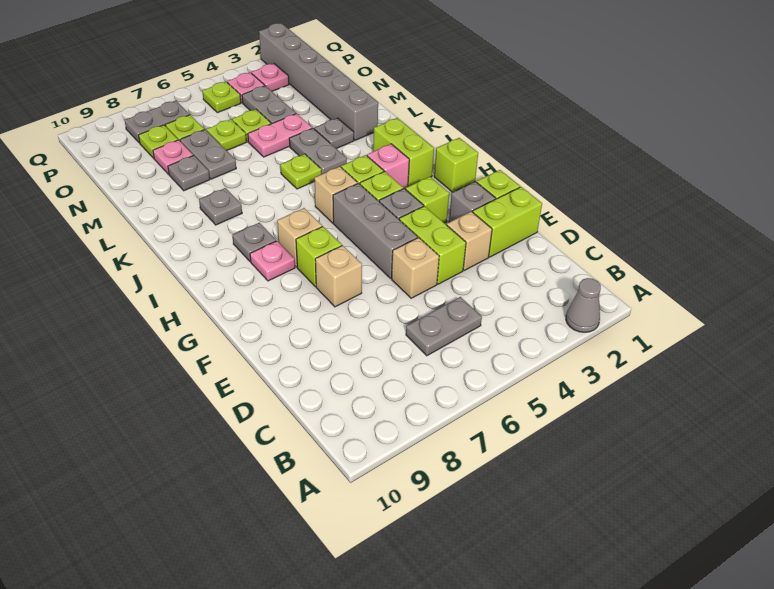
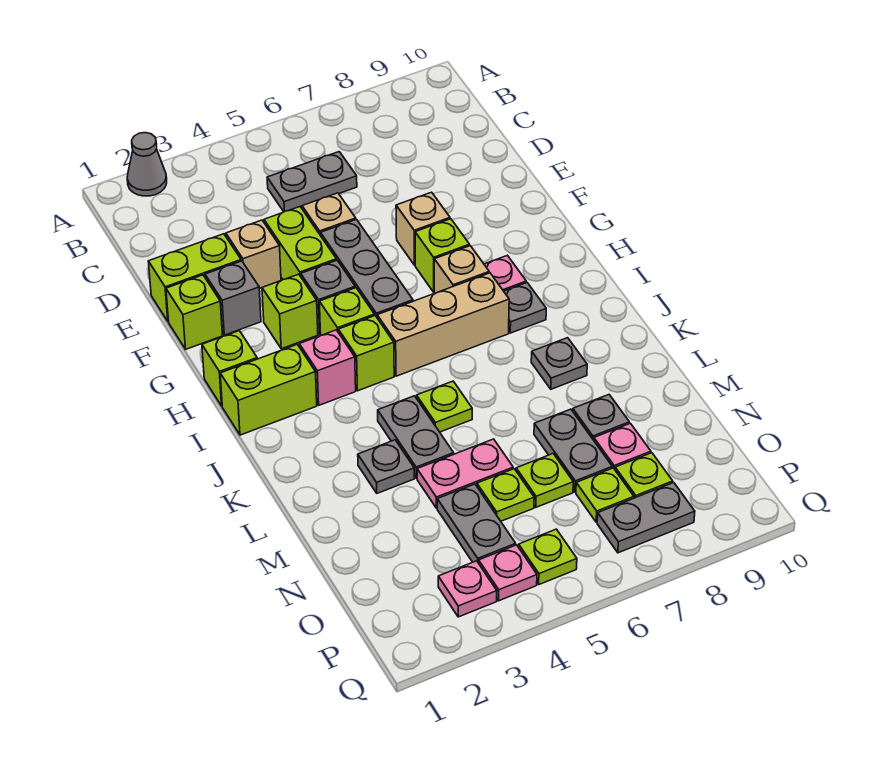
lime brick I2:J2 level 1 -> lime brick I1:I2 level 1
tan brick I5 level 1 -> tan brick I5:I7 level 1
grey brick L2:Q2 level 1 -> none

